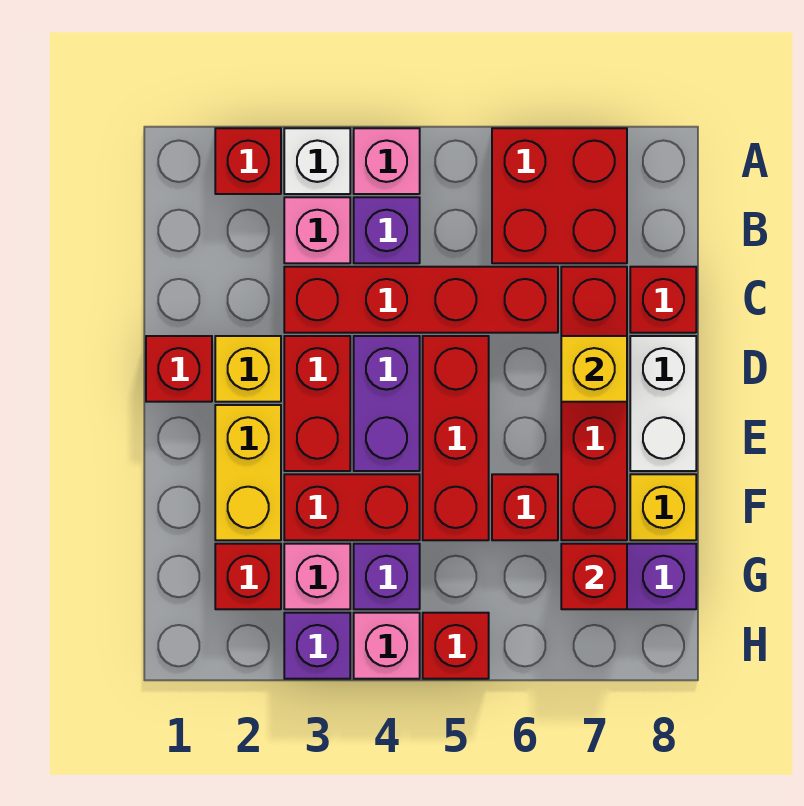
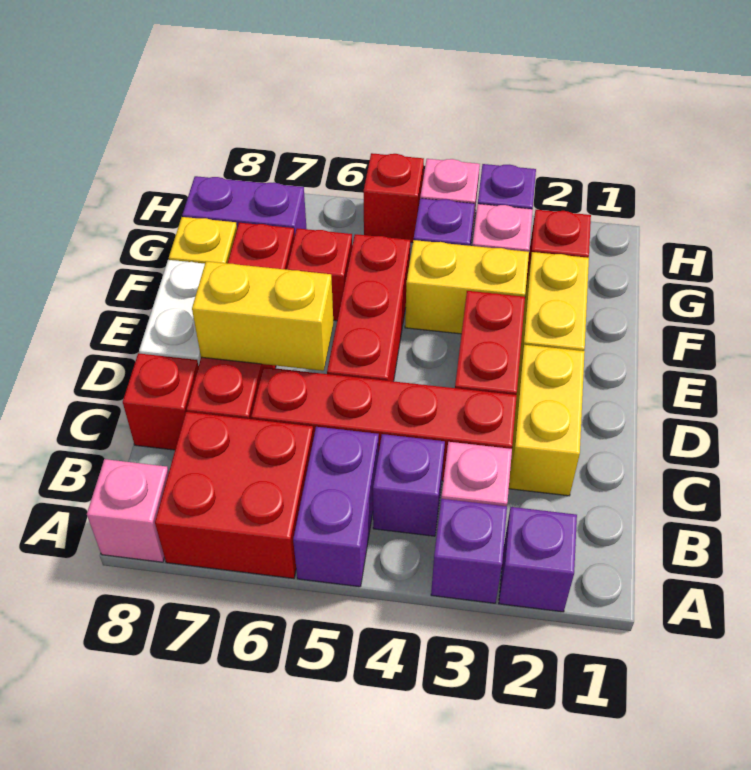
red brick A2 level 1 -> purple brick A2 level 1
white brick A3 level 1 -> purple brick A3 level 1
pink brick A4 level 1 -> pink brick A8 level 1
red brick D1 level 1 -> none
yellow brick D2 level 1 -> yellow brick C2:D2 level 1
purple brick D4:E4 level 1 -> purple brick A5:B5 level 1
yellow brick D7 level 2 -> yellow brick D6:D7 level 2
red brick F3:F4 level 1 -> yellow brick F3:F4 level 1
red brick G7 level 2 -> none

